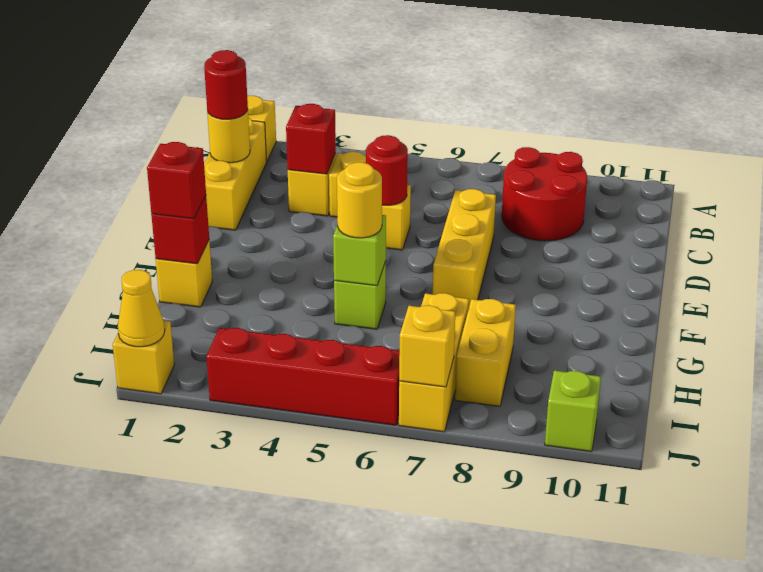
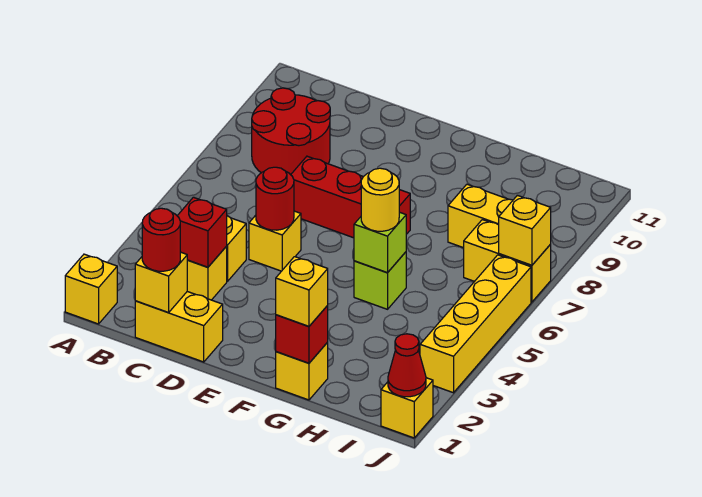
yellow brick B1:D1 level 1 -> yellow brick C1:D1 level 1
yellow round brick C1 level 2 -> yellow brick C1 level 2
yellow brick D7:F7 level 1 -> red brick D7:F7 level 1
red brick G1 level 3 -> yellow brick G1 level 3
yellow brick H7:J7 level 1 -> yellow brick I7:J7 level 1
yellow cone J1 level 2 -> red cone J1 level 2
red brick J3:J6 level 1 -> yellow brick J3:J6 level 1
lime brick J10 level 1 -> none

